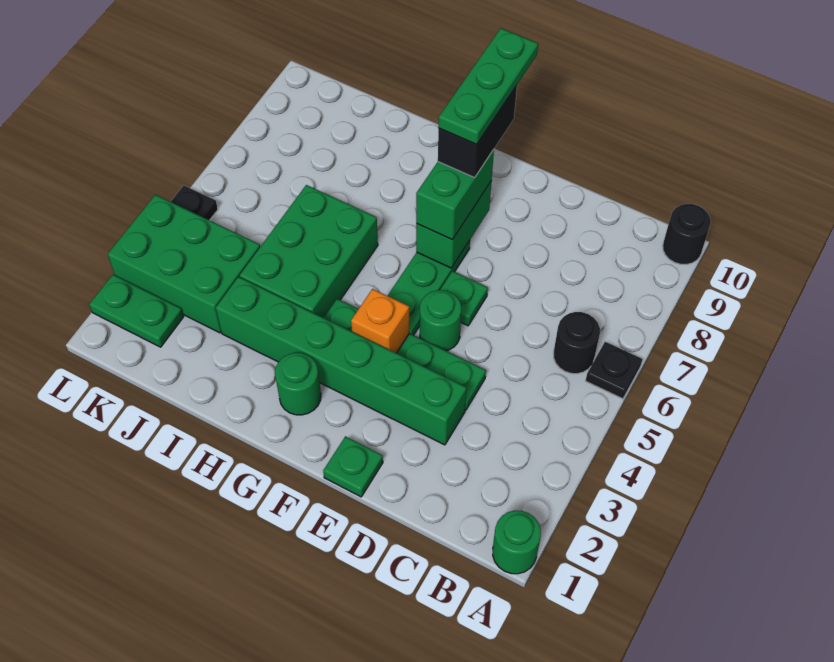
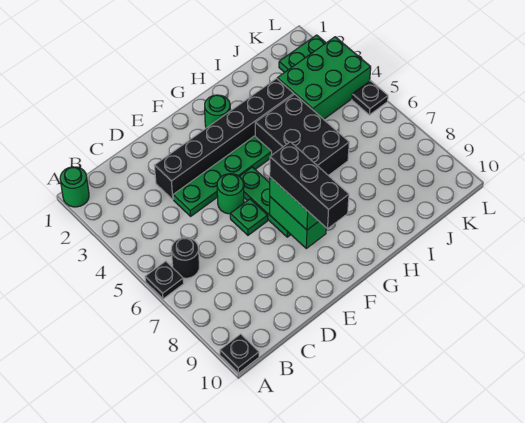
black round brick A10 level 1 -> black plate A10 level 1
green brick D3:I3 level 1 -> black brick D3:I3 level 1
green plate E1 level 1 -> none
orange brick F4 level 2 -> none
black brick F8:F9 level 4 -> black brick F7:F9 level 4
green plate F8:F10 level 5 -> none
green brick H4:I6 level 1 -> black brick H4:I6 level 1

